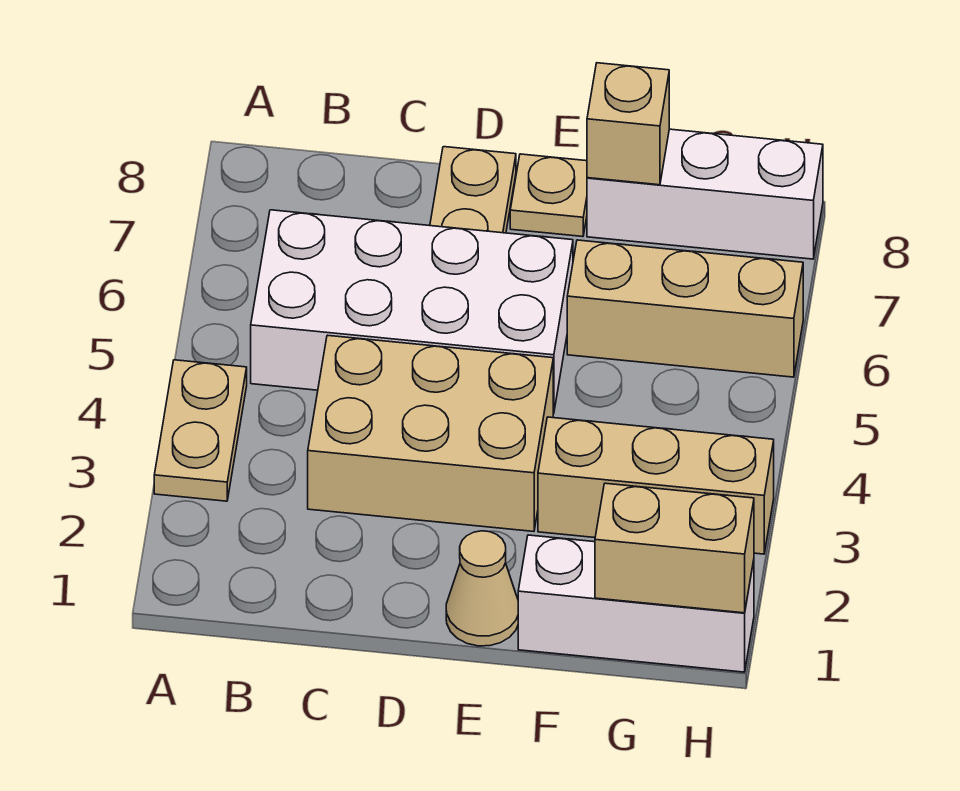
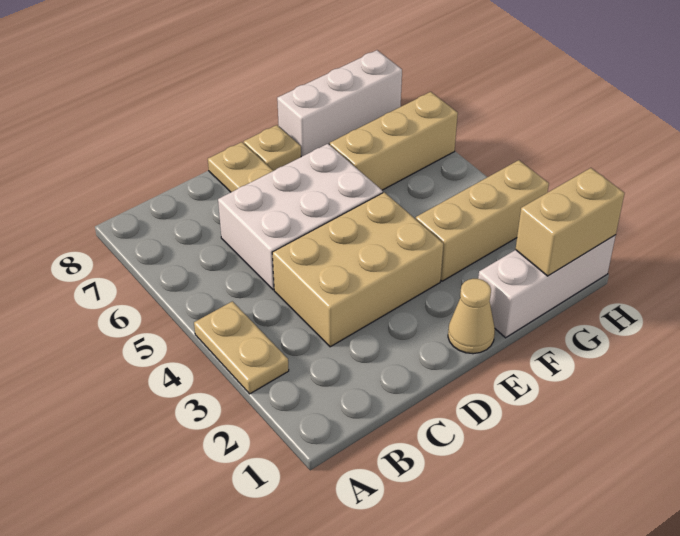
white brick B5:E6 level 1 -> white brick C5:E6 level 1
tan brick F8 level 2 -> none

